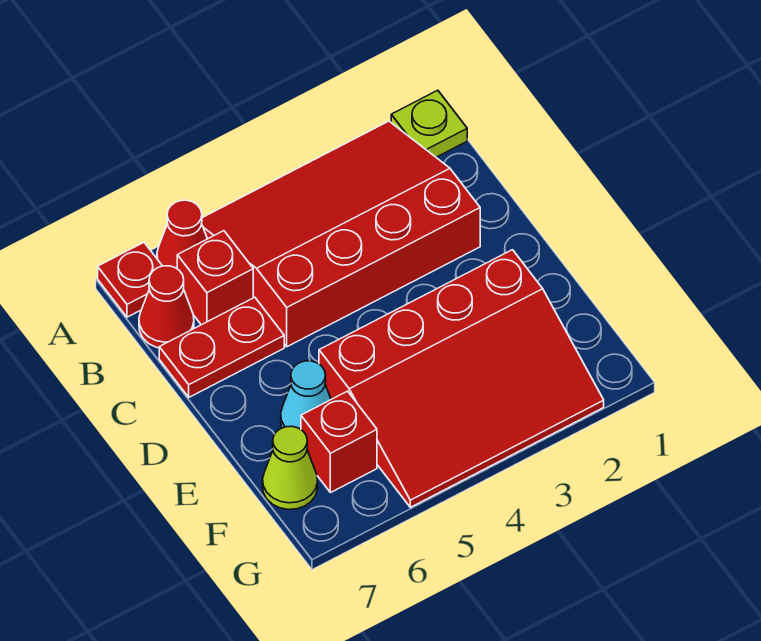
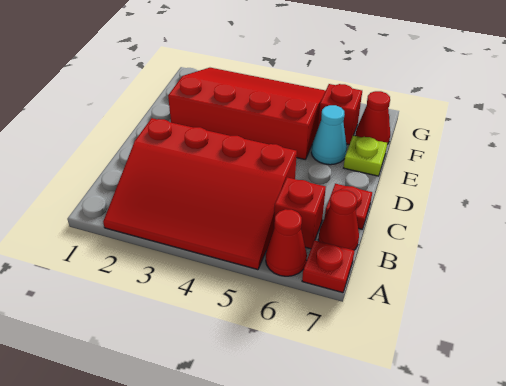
lime plate A1 level 1 -> lime plate E7 level 1
red plate C6:C7 level 1 -> red plate C7 level 1
lime cone F7 level 1 -> red cone F7 level 1

